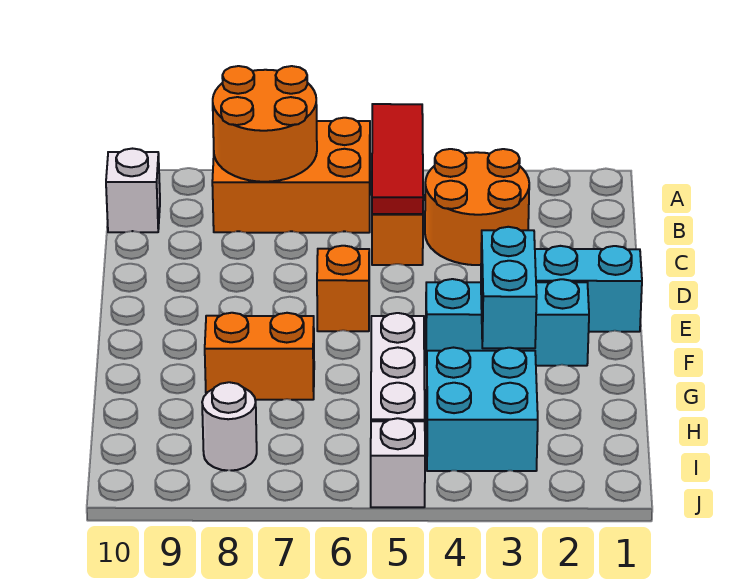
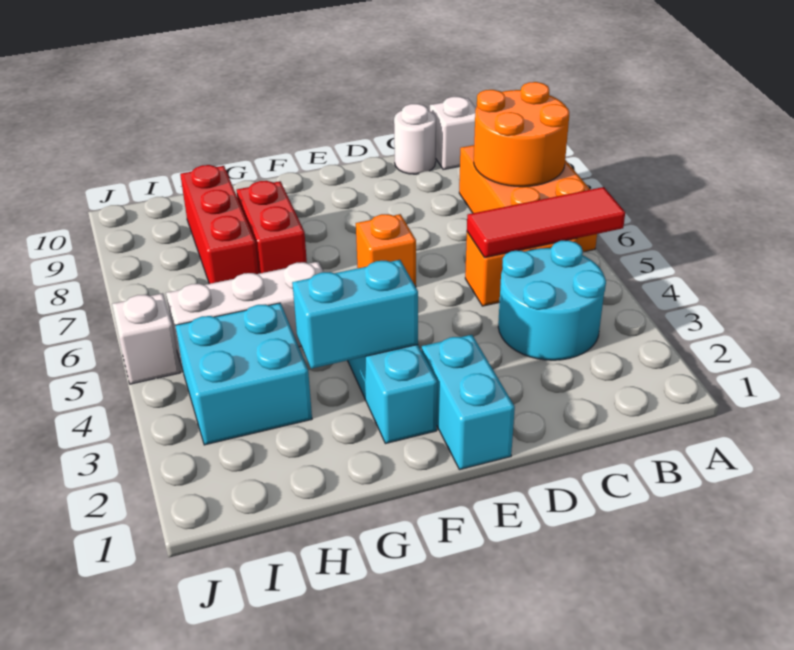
orange round brick B3:C4 level 1 -> cyan round brick B3:C4 level 1
orange brick G7:G8 level 1 -> red brick G7:G8 level 1
none -> red brick H7:H9 level 1
white round brick I8 level 1 -> white round brick C10 level 1

